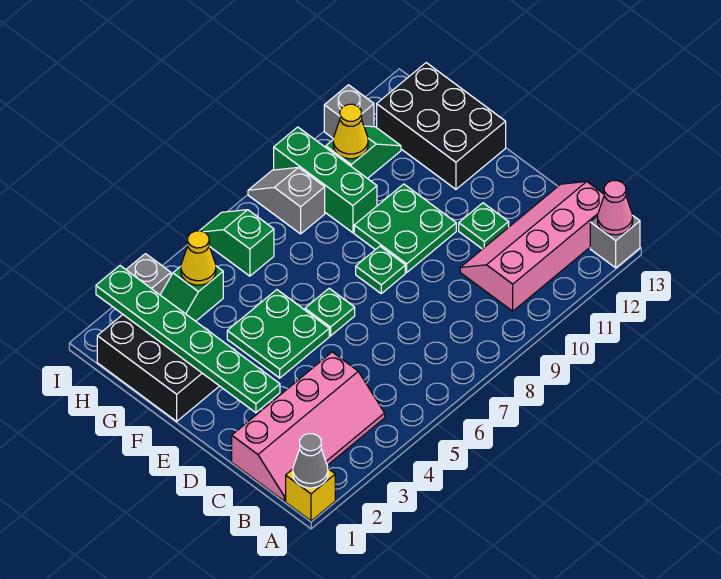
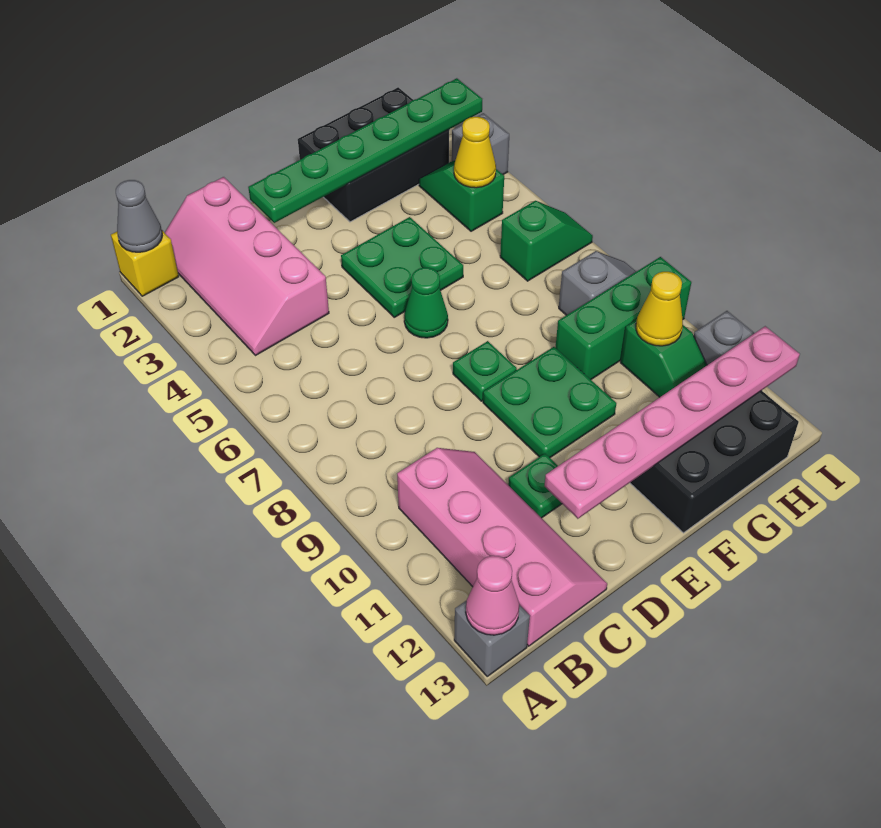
none -> pink plate D12:I12 level 2
green plate E6 level 1 -> green cone E6 level 1

